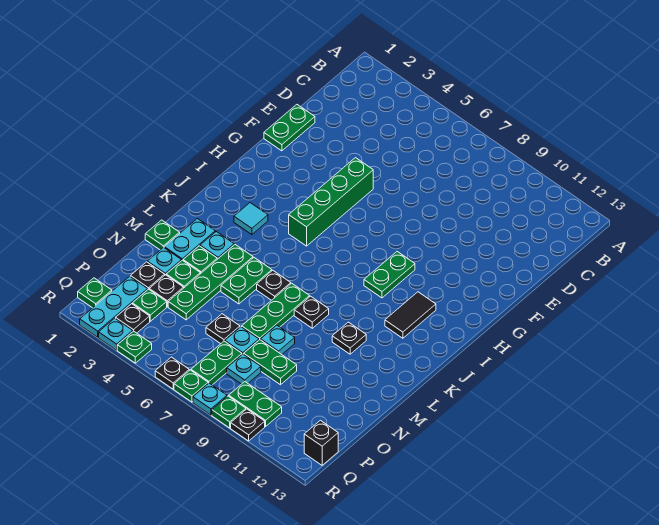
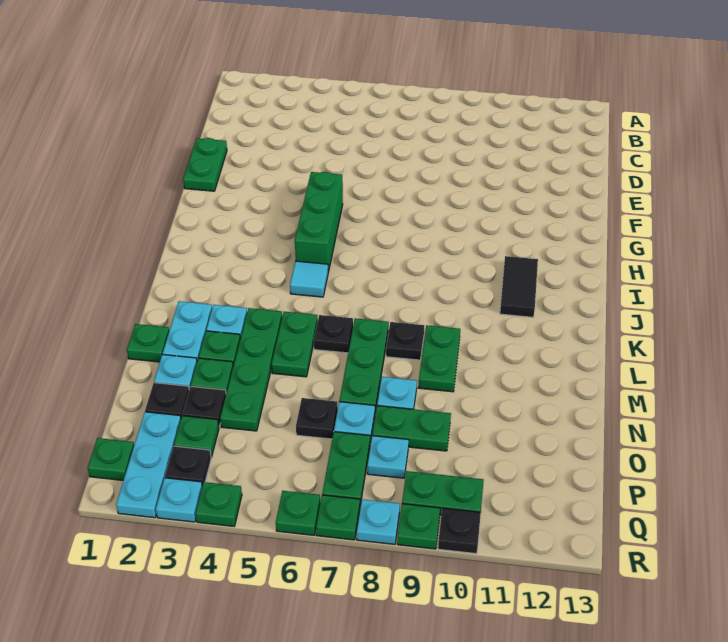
green brick F5:I5 level 1 -> green brick G5:I5 level 1
green plate H9:I9 level 1 -> green plate L9:M9 level 1
cyan tile J3 level 1 -> cyan tile J5 level 1
black plate L10 level 1 -> none
black brick Q13 level 1 -> none
black plate R6 level 1 -> green plate R6 level 1

